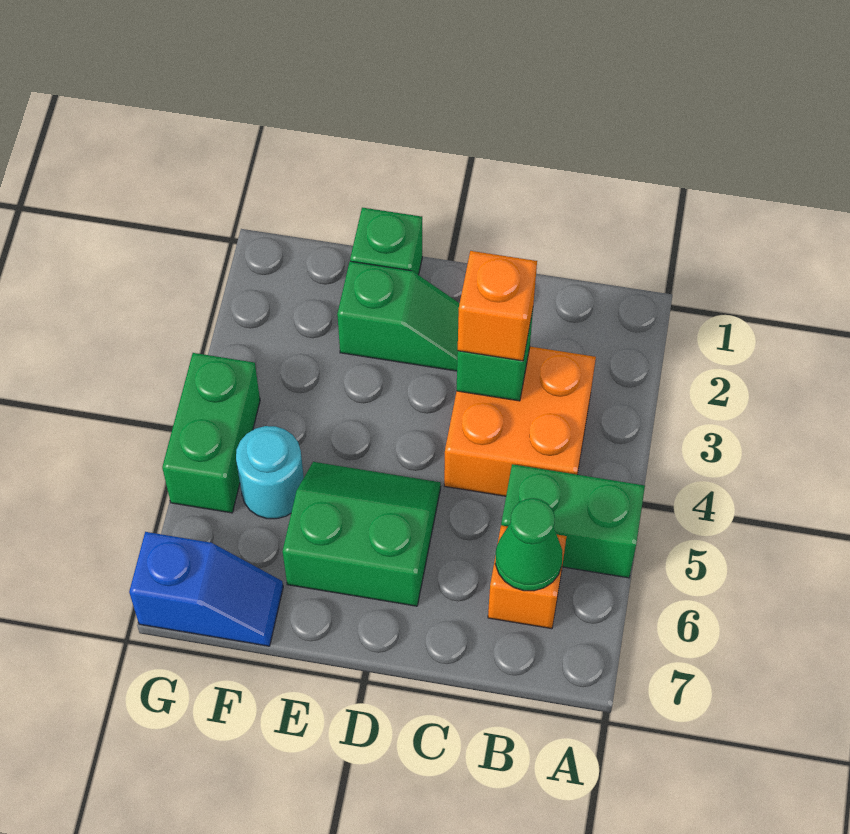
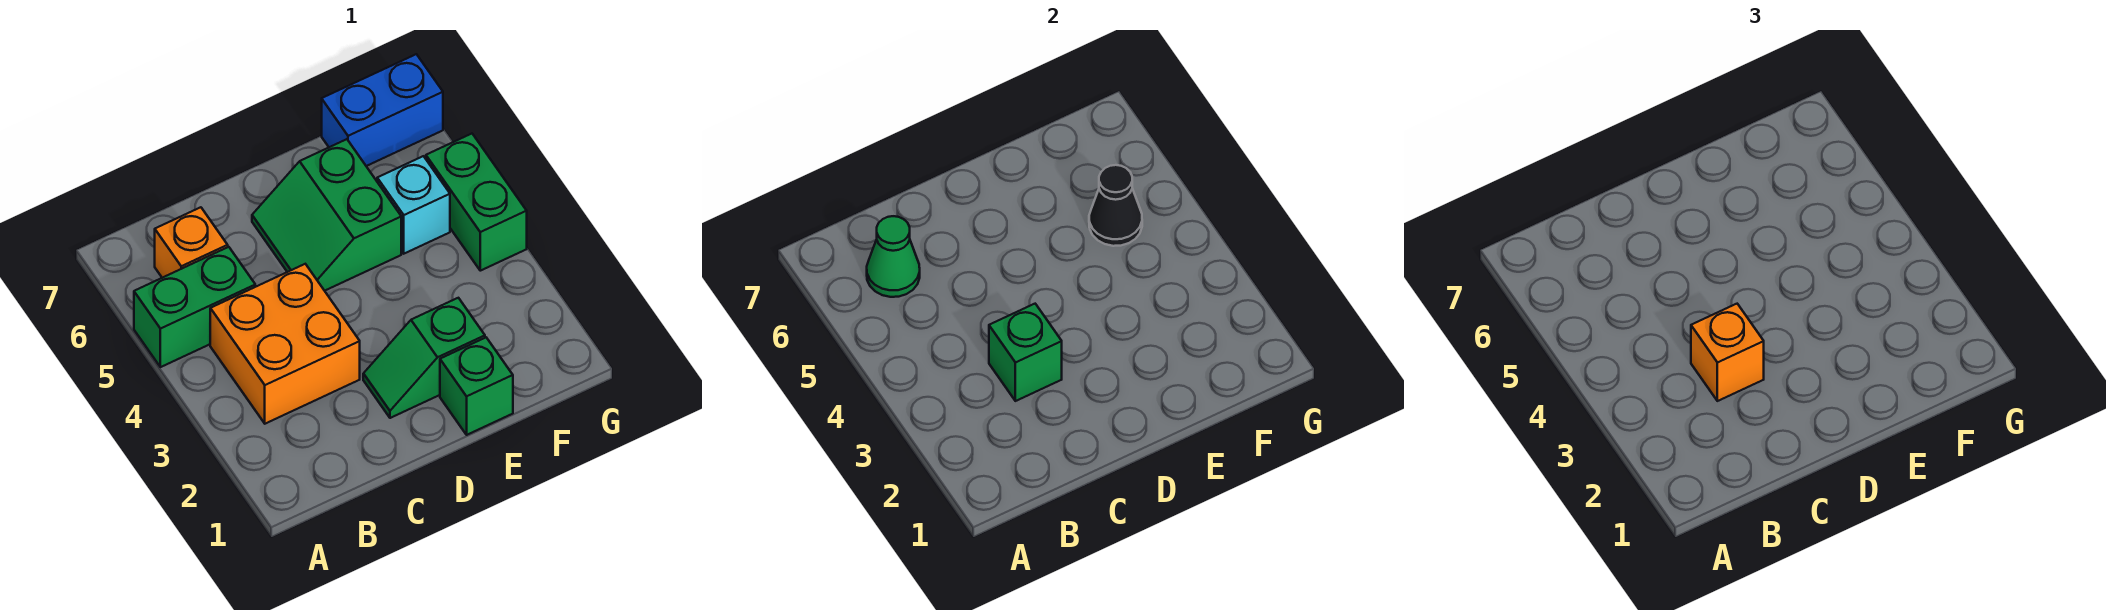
green slope D5:E6 level 1 top 6 -> green slope D5:E6 level 1 top E
cyan round brick F5 level 1 -> cyan brick F5 level 1
none -> black cone F5 level 2
blue slope F7:G7 level 1 top G -> blue brick F7:G7 level 1

